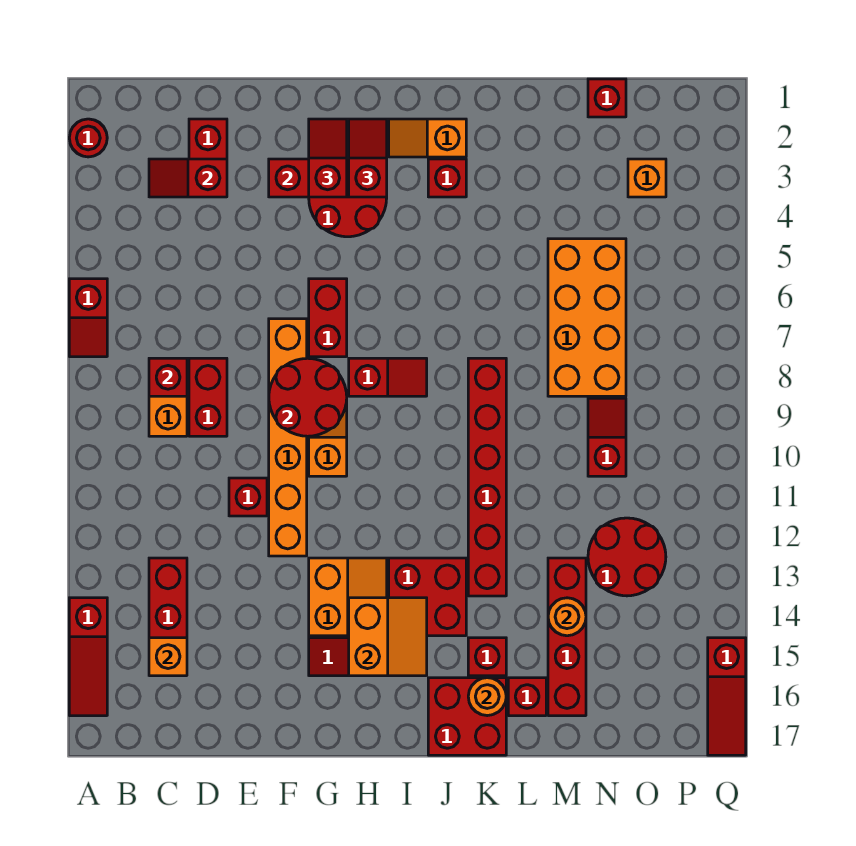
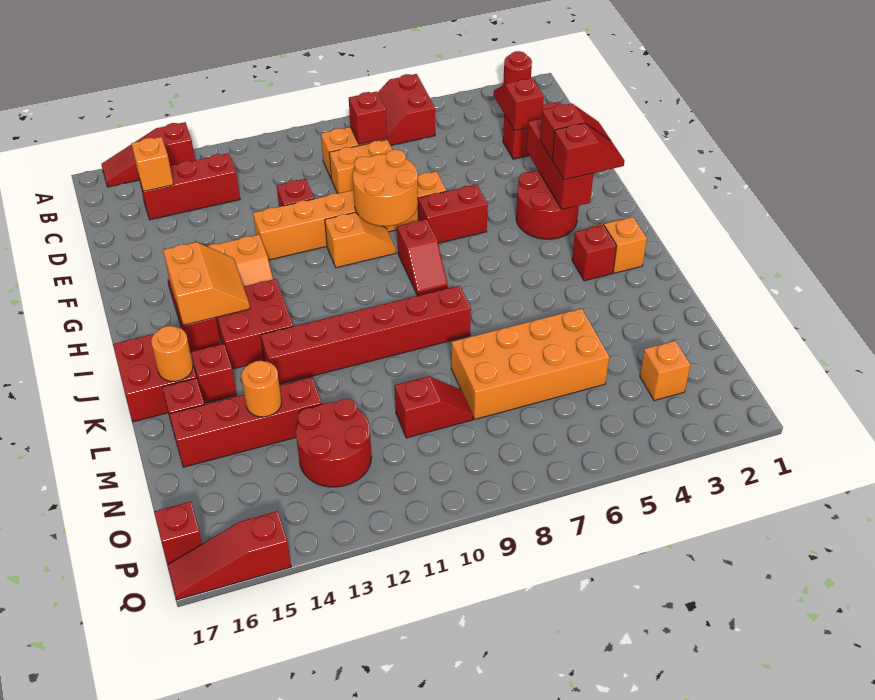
red slope A6:A7 level 1 top 6 -> red slope A6:B7 level 1 top 6
red brick D8:D9 level 1 -> orange brick D8:D9 level 1
red round brick F8:G9 level 2 -> orange round brick F8:G9 level 2
orange slope H14:I15 level 2 top H -> orange slope H14:I15 level 2 top 15
red brick N1 level 1 -> red brick P17 level 1

